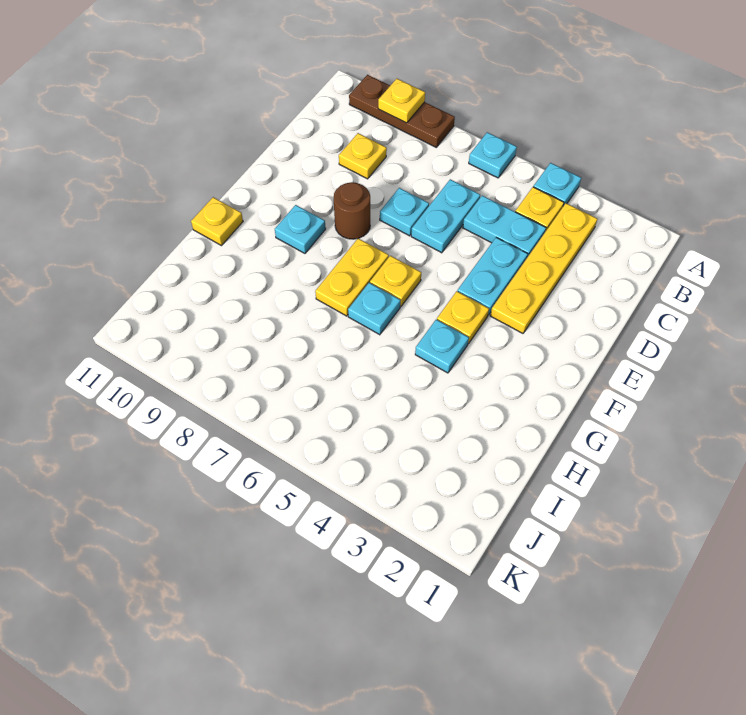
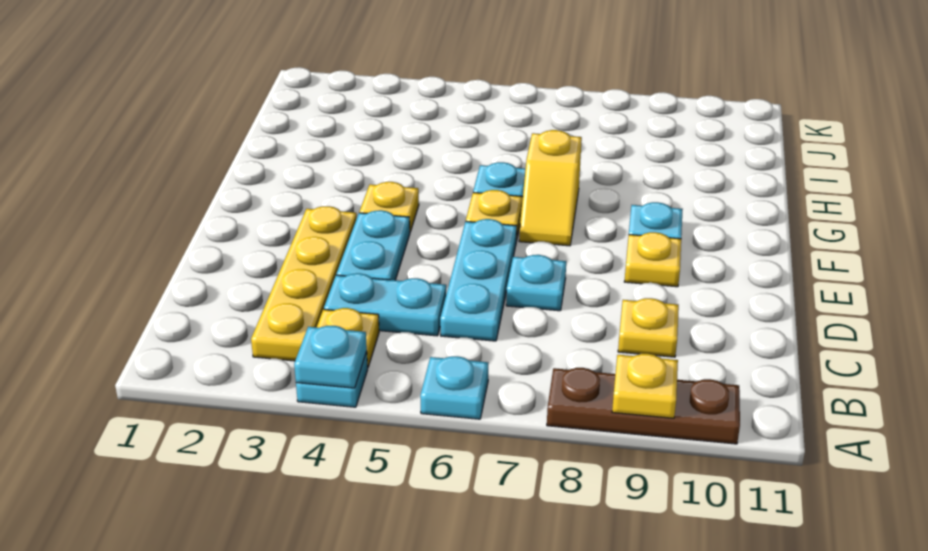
cyan plate C6:D6 level 1 -> cyan plate C6:E6 level 1
brown round brick E8 level 1 -> none
yellow plate F7:G7 level 1 -> yellow slope F7:G7 level 1 top G
cyan plate G4 level 1 -> cyan plate A4 level 2
yellow plate G11 level 1 -> yellow plate E9 level 1

